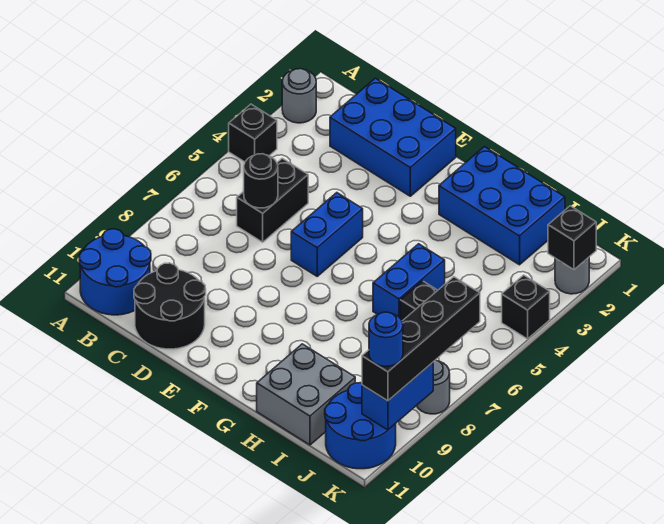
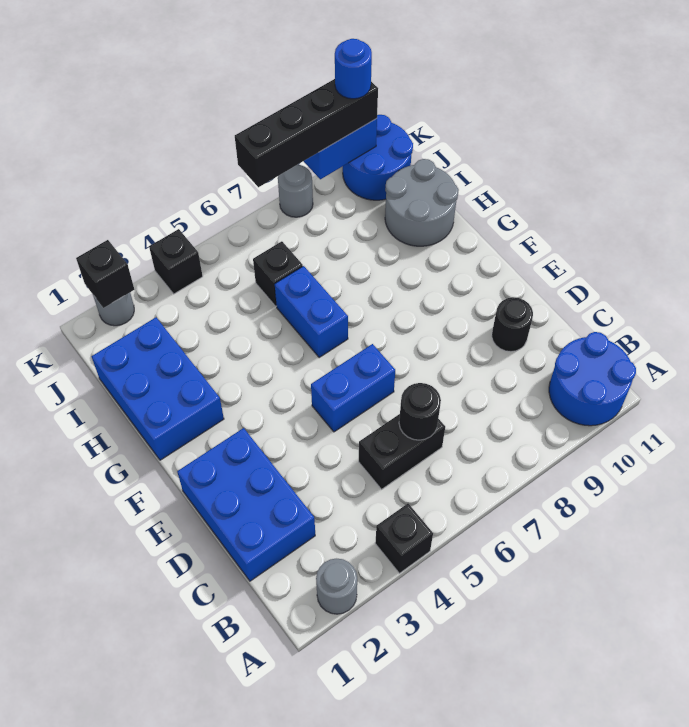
black round brick C10:D11 level 1 -> black round brick D10 level 1
blue brick H5:H6 level 1 -> blue brick G6:H6 level 1
grey brick H10:I11 level 1 -> grey round brick H10:I11 level 1

